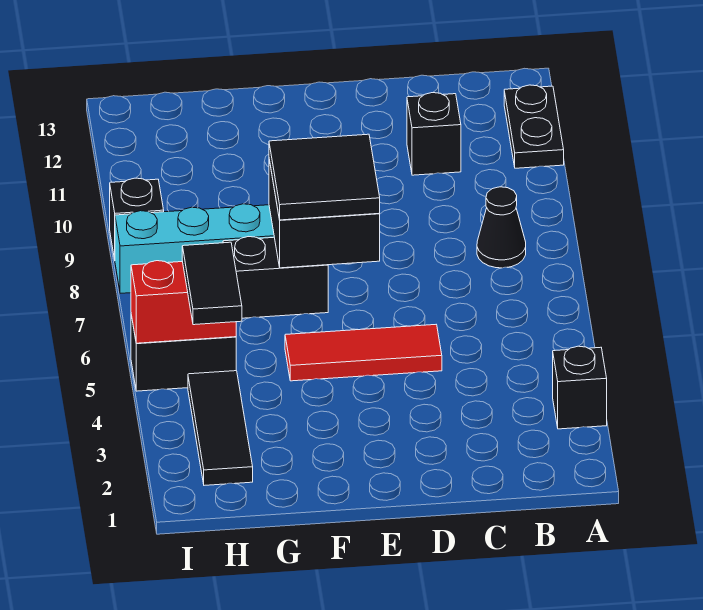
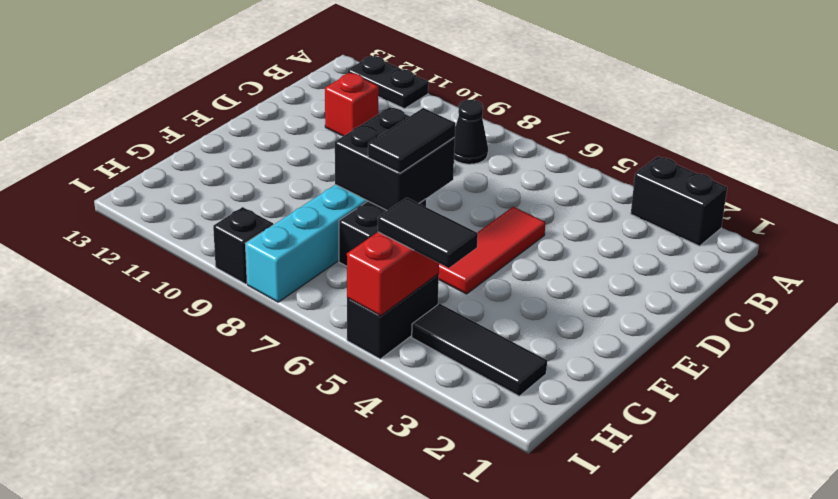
black brick A3 level 1 -> black brick A2:A3 level 1
black brick C11 level 1 -> red brick C11 level 1
black tile E7:F8 level 3 -> black tile E7:F7 level 3

